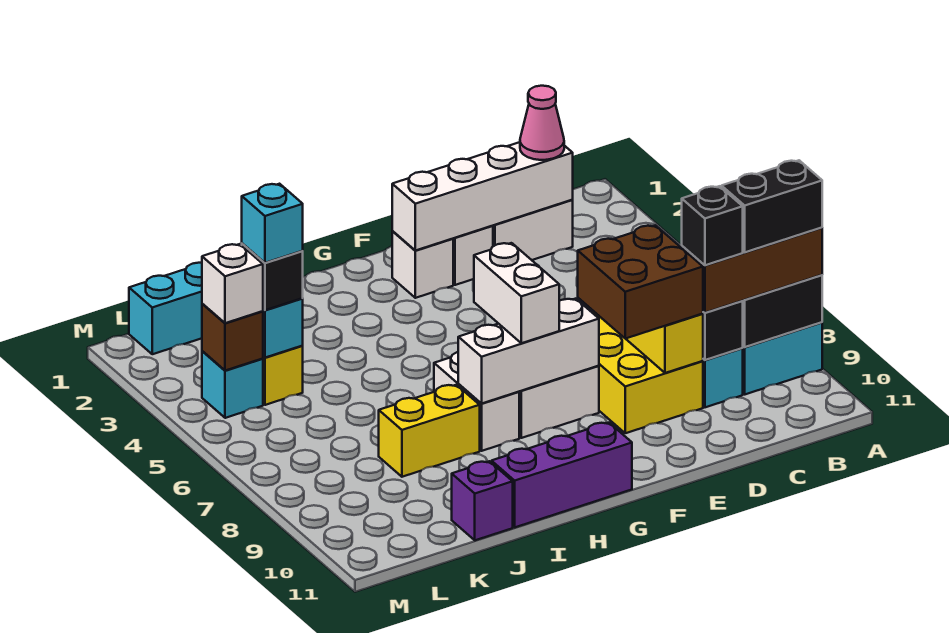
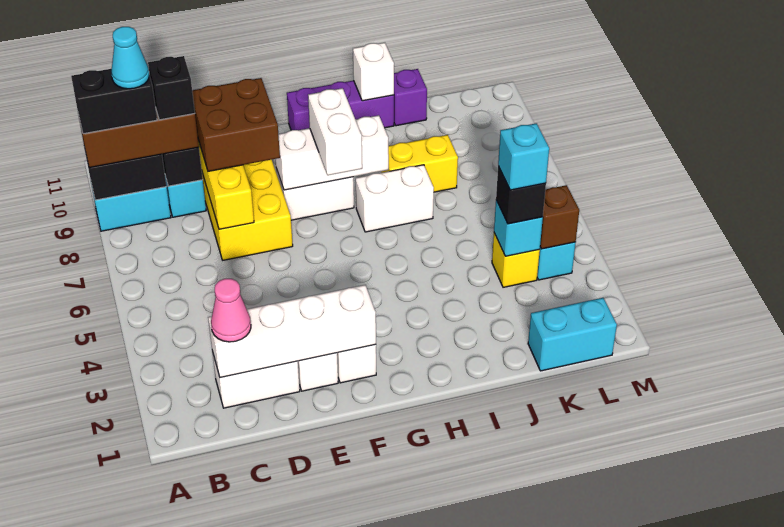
none -> cyan cone B9 level 5
white brick H7:H8 level 1 -> white brick H7:I7 level 1
white brick L4 level 3 -> white brick I11 level 2

